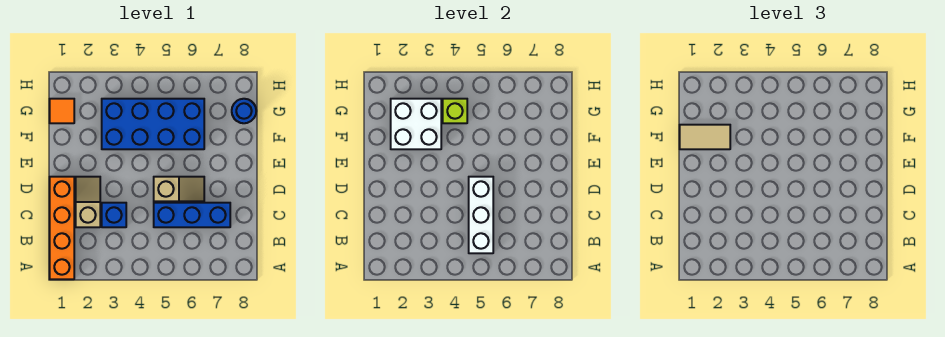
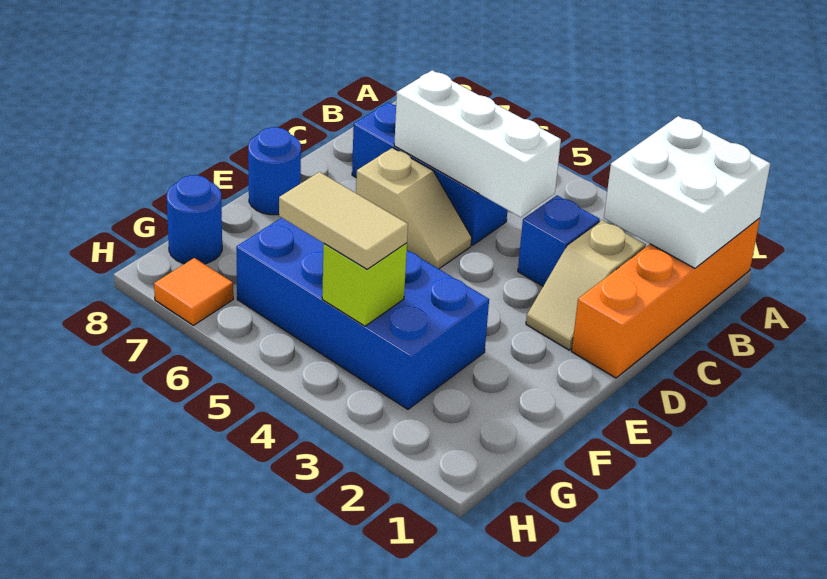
white brick B5:D5 level 2 -> white brick C4:C6 level 2
tan slope D5:D6 level 1 top 5 -> tan slope D5:D6 level 1 top 6
none -> blue round brick E8 level 1
tan tile F1:F2 level 3 -> tan tile G4:G5 level 3
white brick F2:G3 level 2 -> white brick A1:B2 level 2
orange tile G1 level 1 -> orange tile H7 level 1

